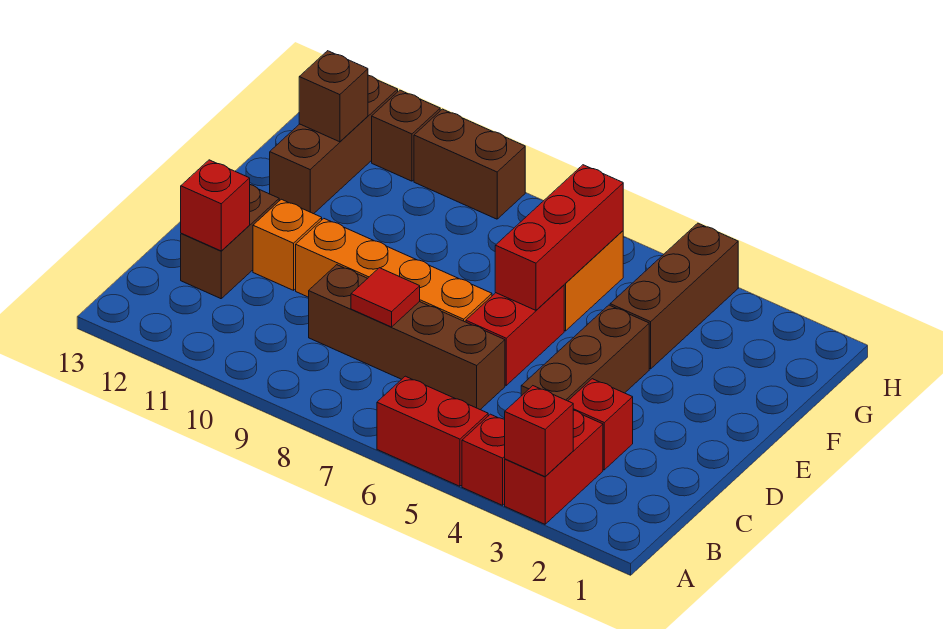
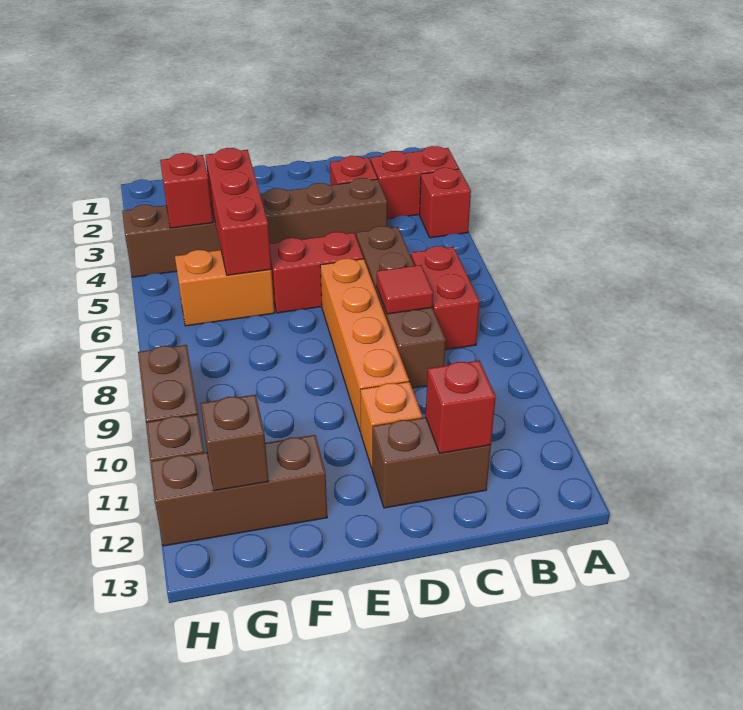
red brick A3 level 2 -> red brick G4 level 2
red brick A5:A6 level 1 -> red brick B7:B8 level 1
red brick E6:G6 level 2 -> red brick F4:F6 level 2

